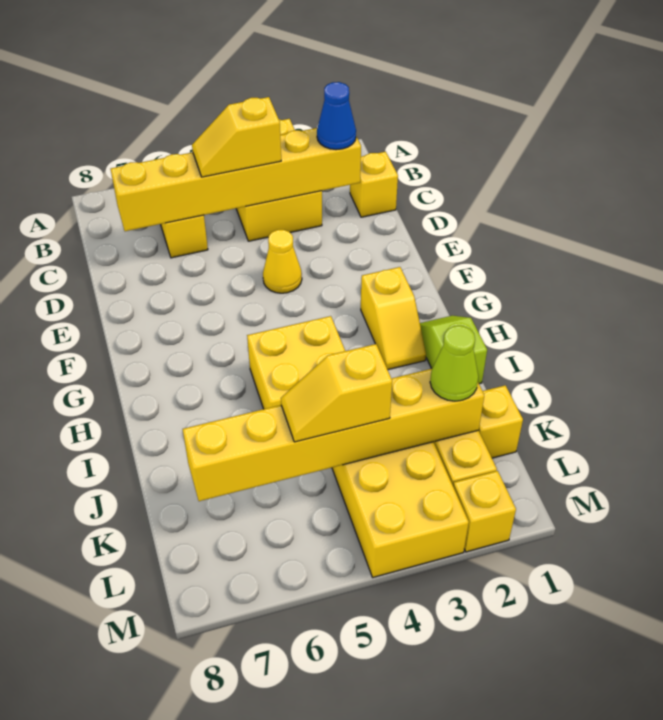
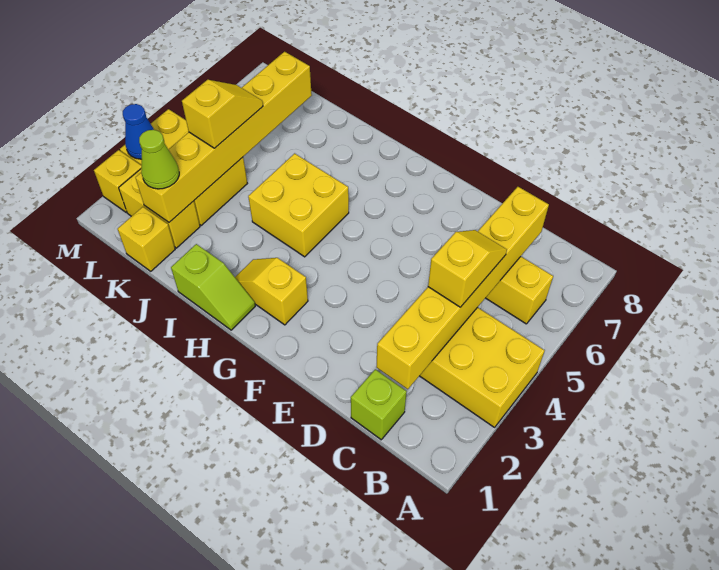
yellow brick C1 level 1 -> lime brick C1 level 1
blue cone C2 level 3 -> blue cone M3 level 2
yellow cone E4 level 1 -> none

